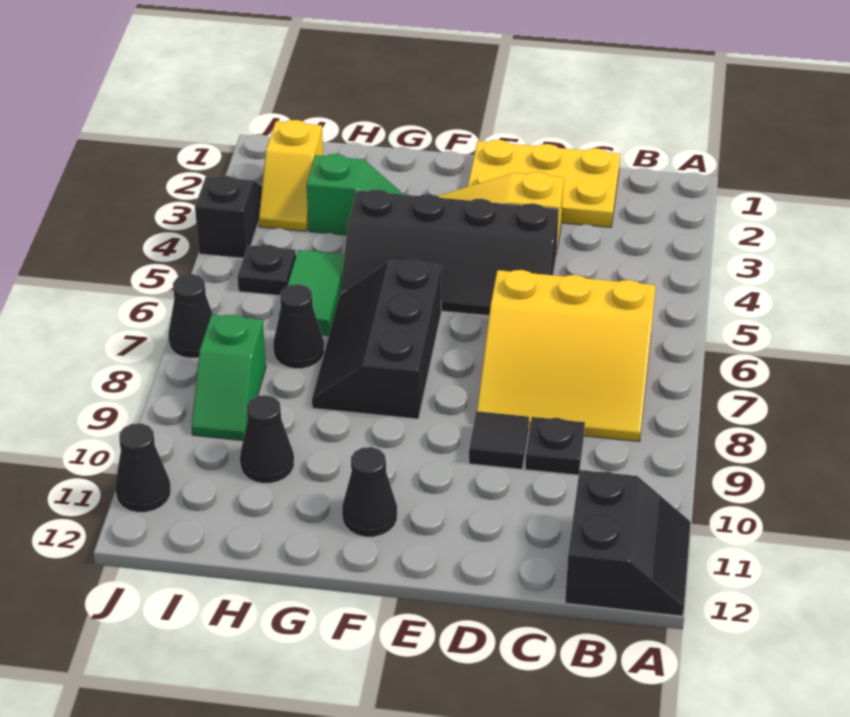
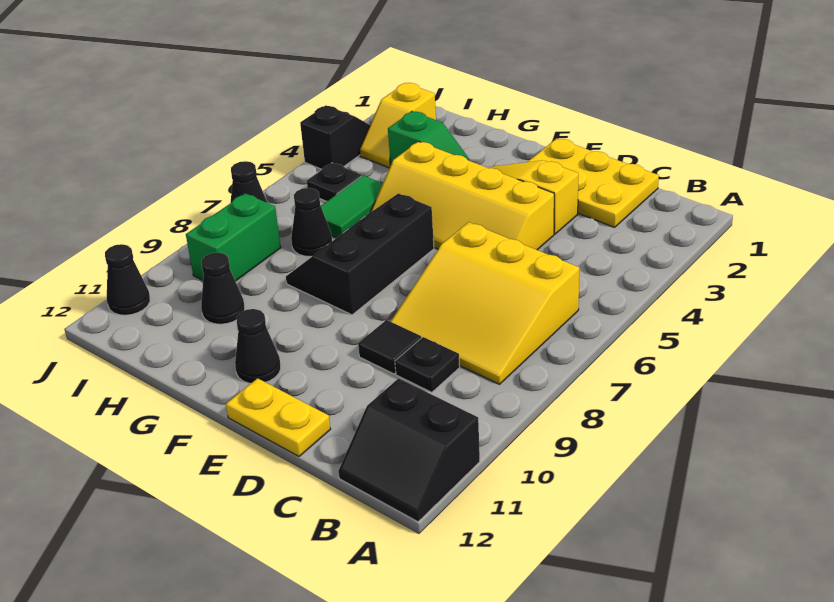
black slope A11:B12 level 1 top B -> black slope A11:B12 level 1 top 11
black slope D4:G5 level 1 top 4 -> yellow slope D4:G5 level 1 top 4
none -> yellow plate D12:E12 level 1
green slope I8:I9 level 1 top 8 -> green brick I8:I9 level 1

